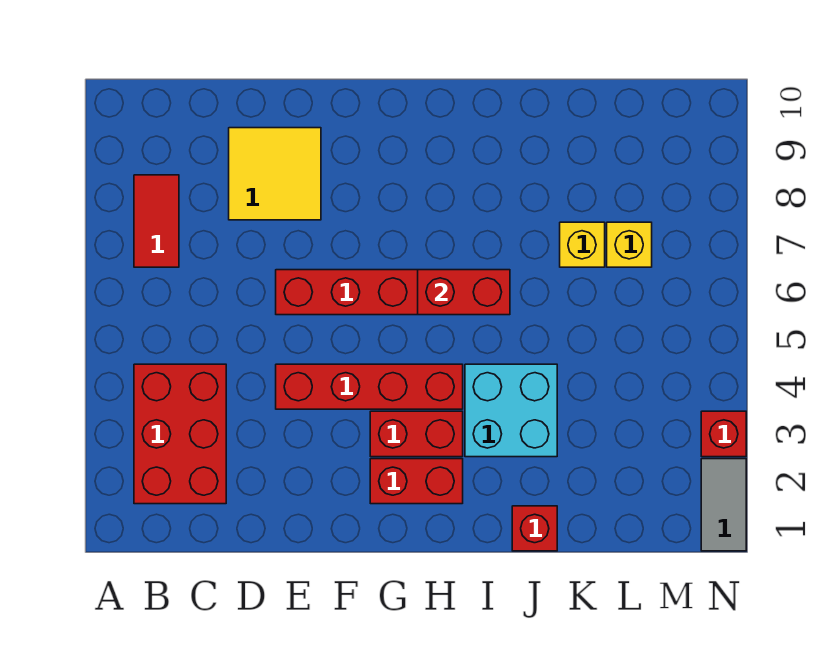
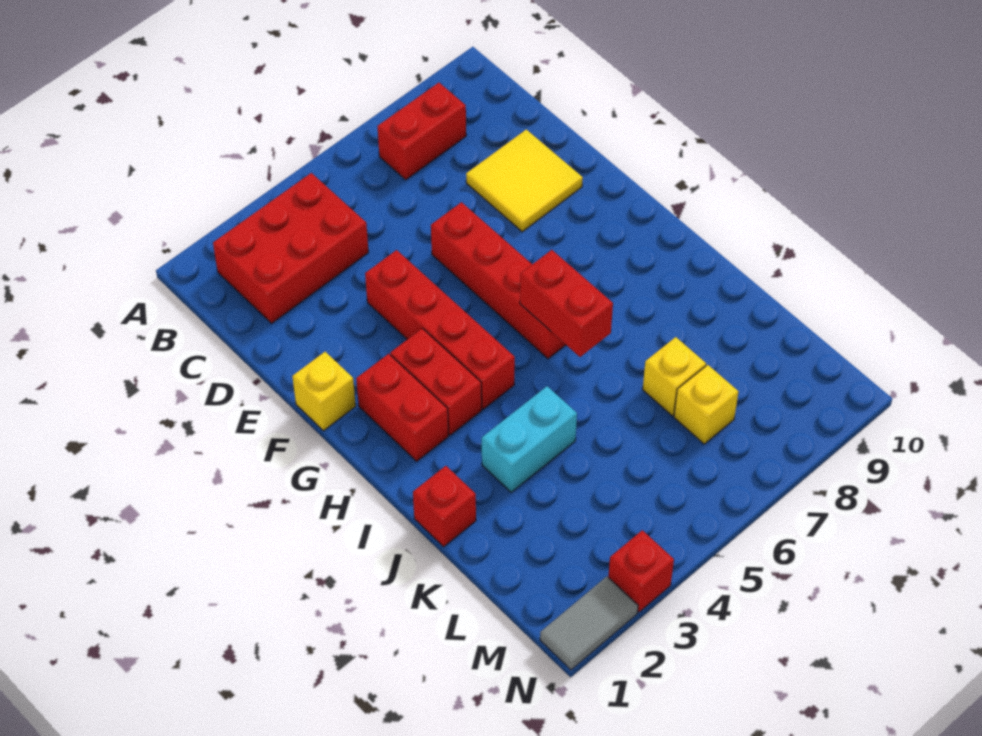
red tile B7:B8 level 1 -> red brick B7:B8 level 1
none -> yellow brick F1 level 1
cyan brick I3:J4 level 1 -> cyan brick J3:J4 level 1

